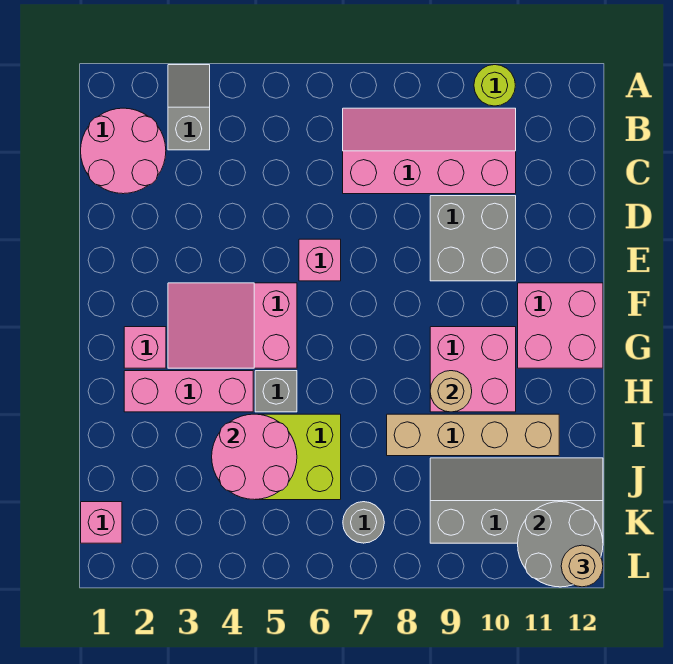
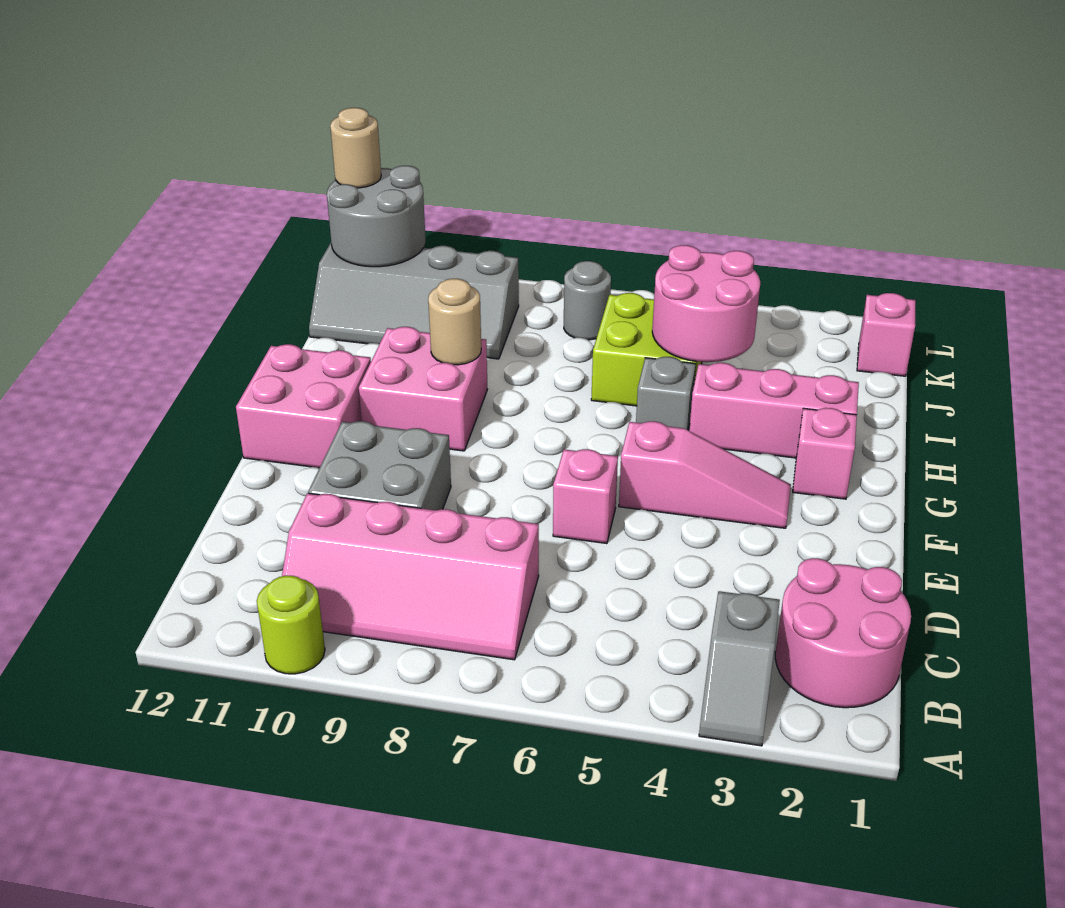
pink slope F3:G5 level 1 top 5 -> pink slope F3:F5 level 1 top 5
tan brick I8:I11 level 1 -> none

